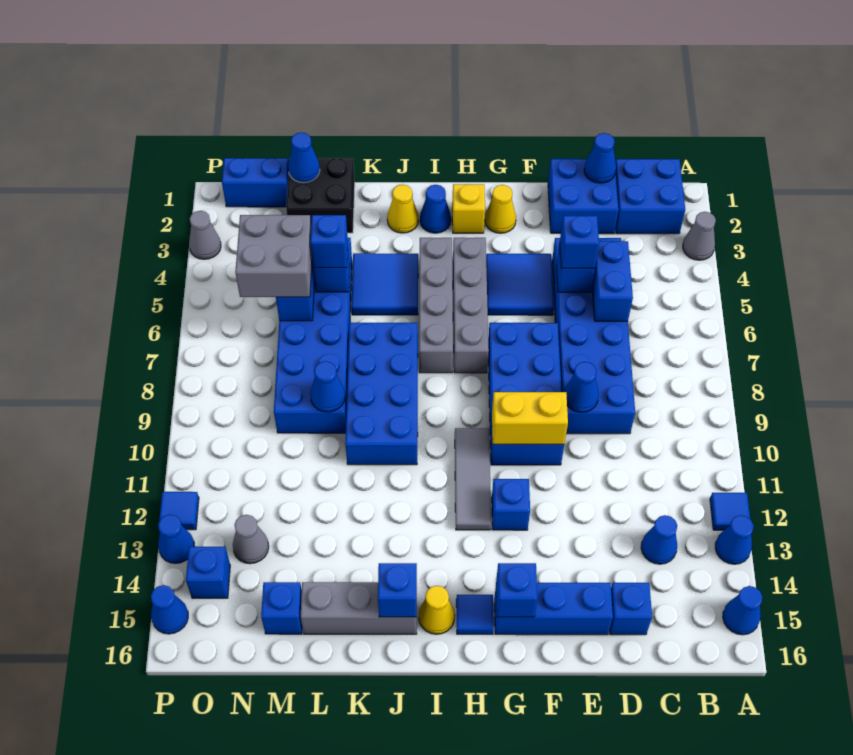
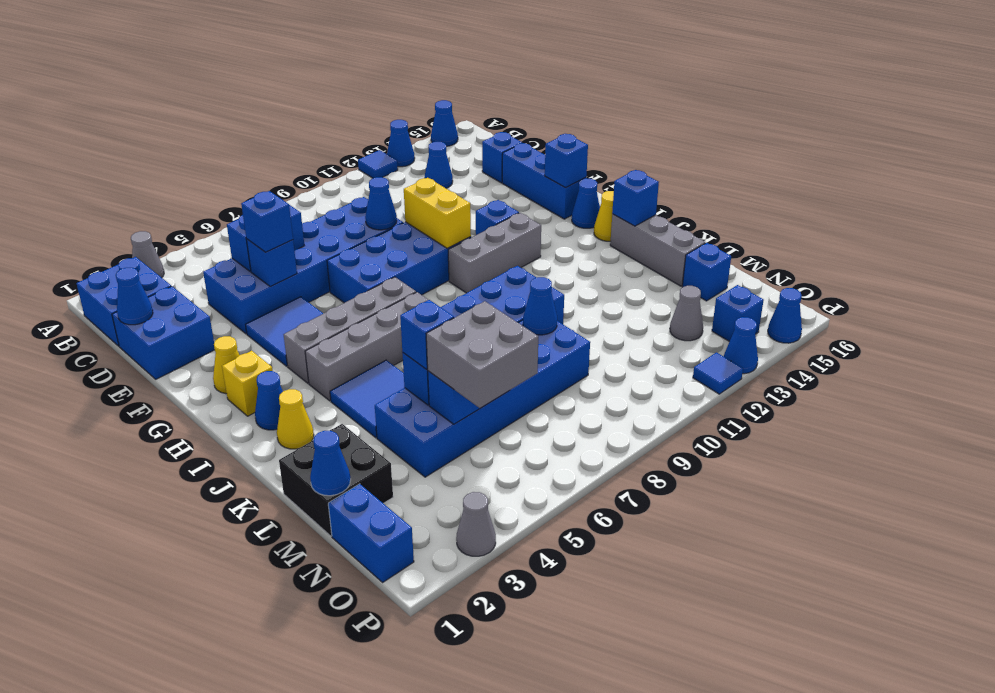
grey tile H10:H12 level 1 -> grey brick H10:H12 level 1
blue tile H15 level 1 -> blue cone H15 level 1

